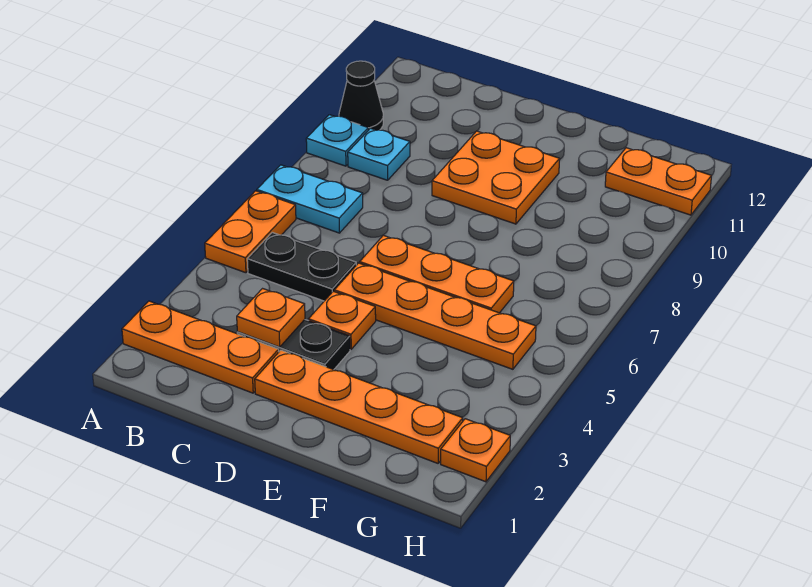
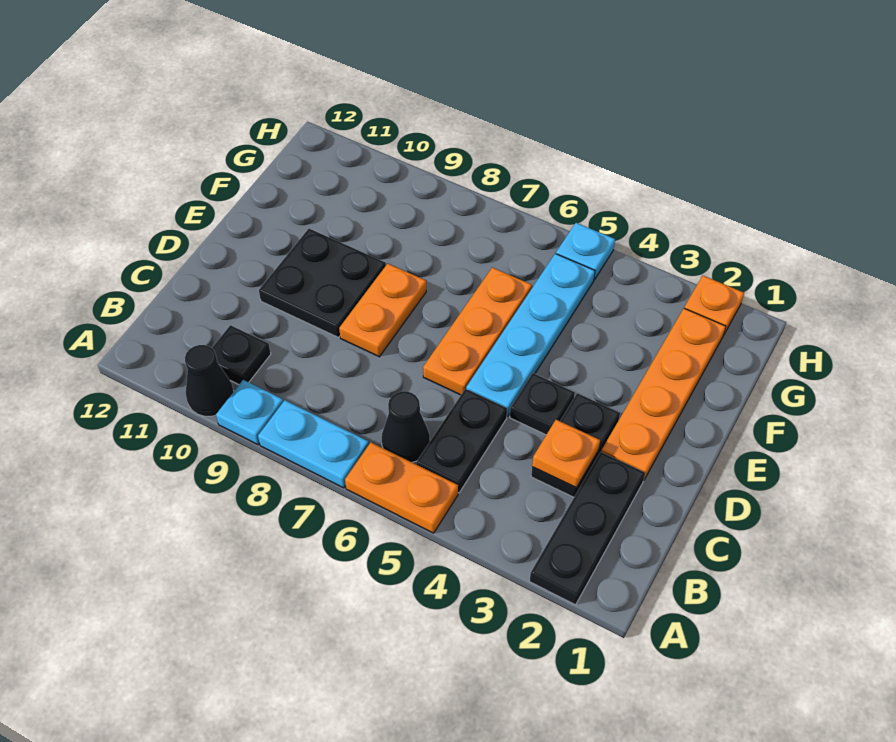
orange plate A2:C2 level 1 -> black plate A2:C2 level 1
cyan plate A7:B7 level 1 -> cyan plate A7:A8 level 1
none -> black cone B6 level 1
cyan plate B9 level 1 -> cyan plate H5 level 1
none -> black plate B10 level 1
orange plate D4 level 1 -> black plate D4 level 1
orange plate D5:G5 level 1 -> cyan plate D5:G5 level 1
orange plate D9:E10 level 1 -> black plate D9:E10 level 1
orange plate G11:H11 level 1 -> orange plate D8:E8 level 1

